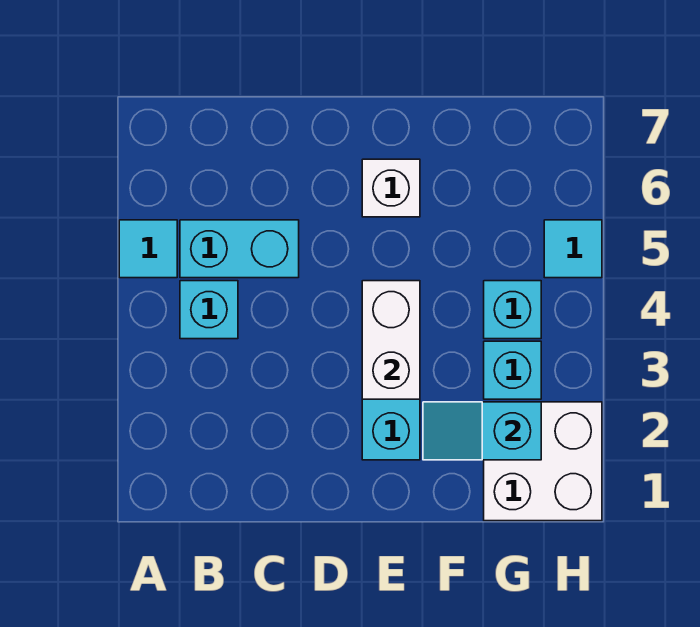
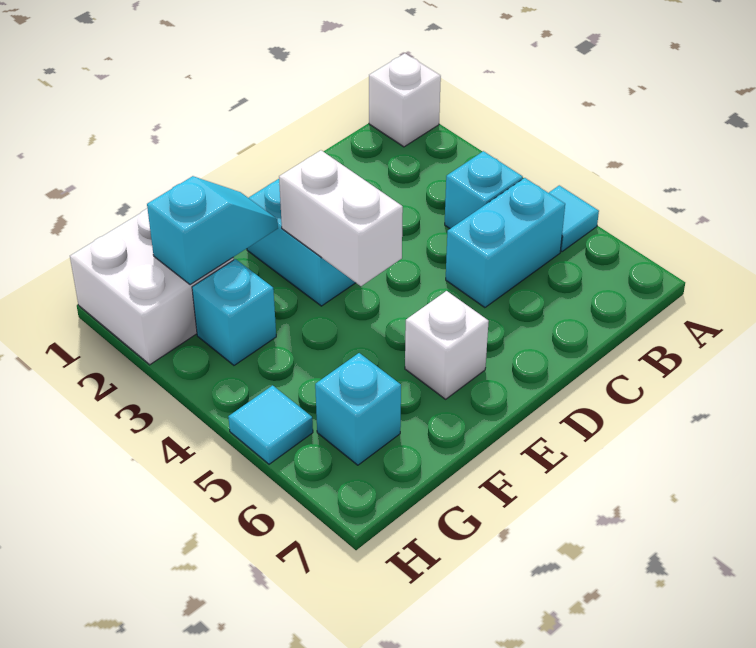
none -> white brick A1 level 1
cyan brick G4 level 1 -> cyan brick G6 level 1

